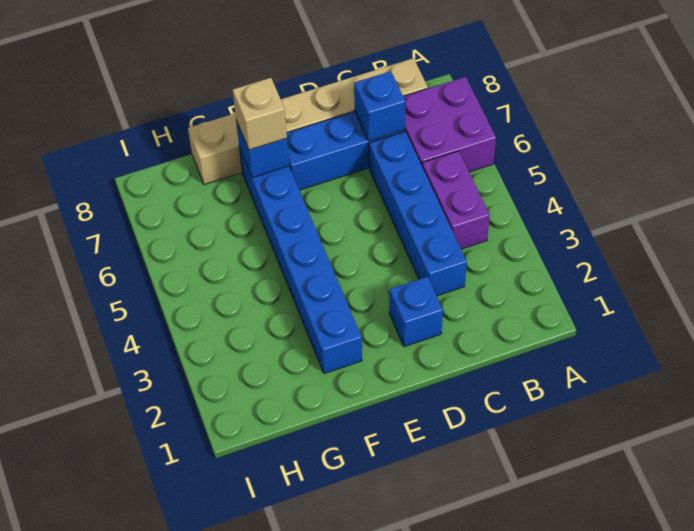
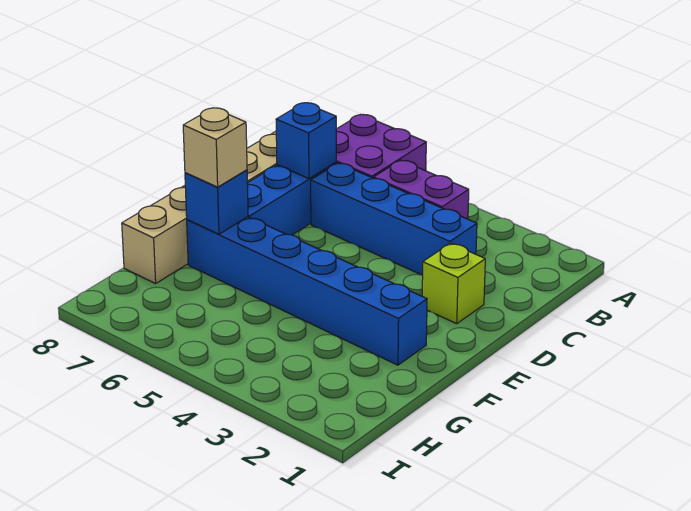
blue brick D2 level 1 -> lime brick D2 level 1

